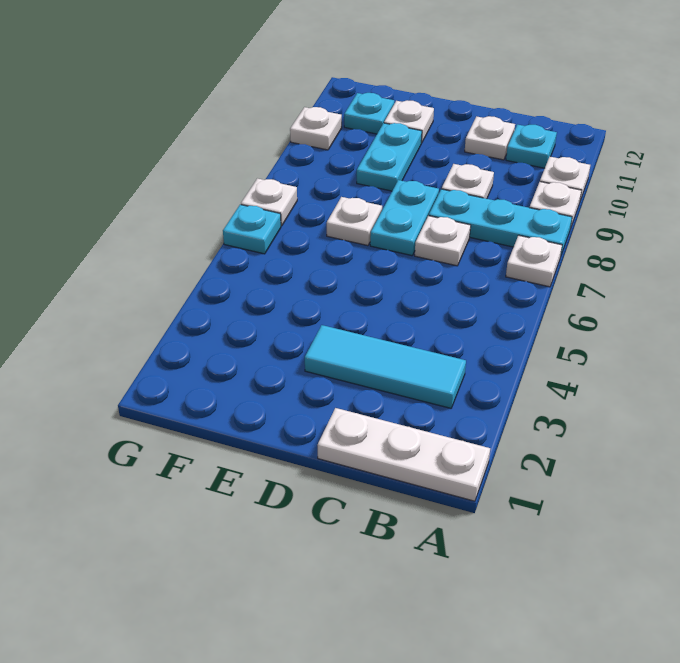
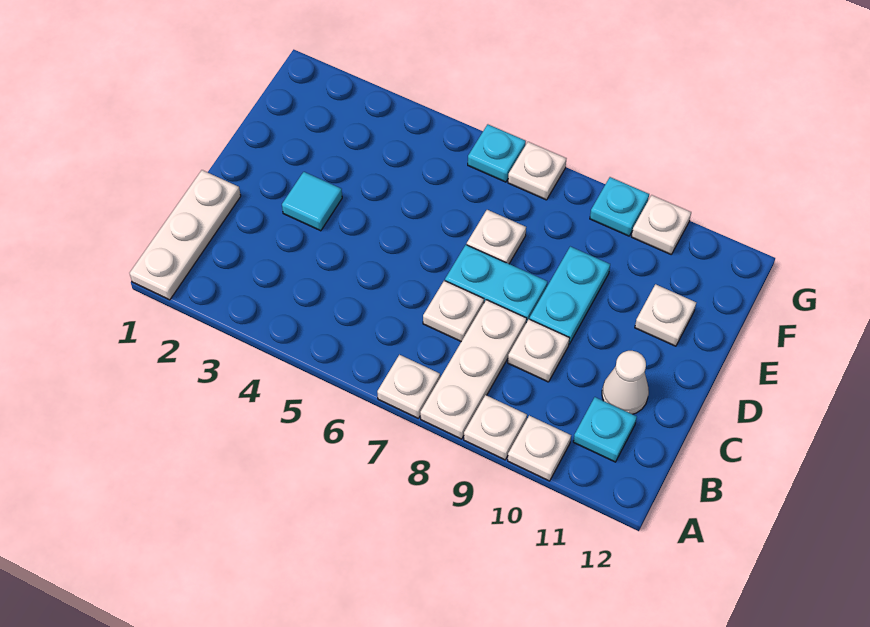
cyan plate A8:C8 level 1 -> white plate A8:C8 level 1
cyan tile B3:D3 level 1 -> cyan tile D3 level 1
white plate C11 level 1 -> white cone C11 level 1
cyan plate E9:E10 level 1 -> cyan plate D9:E9 level 1
cyan plate F11 level 1 -> cyan plate G9 level 1

